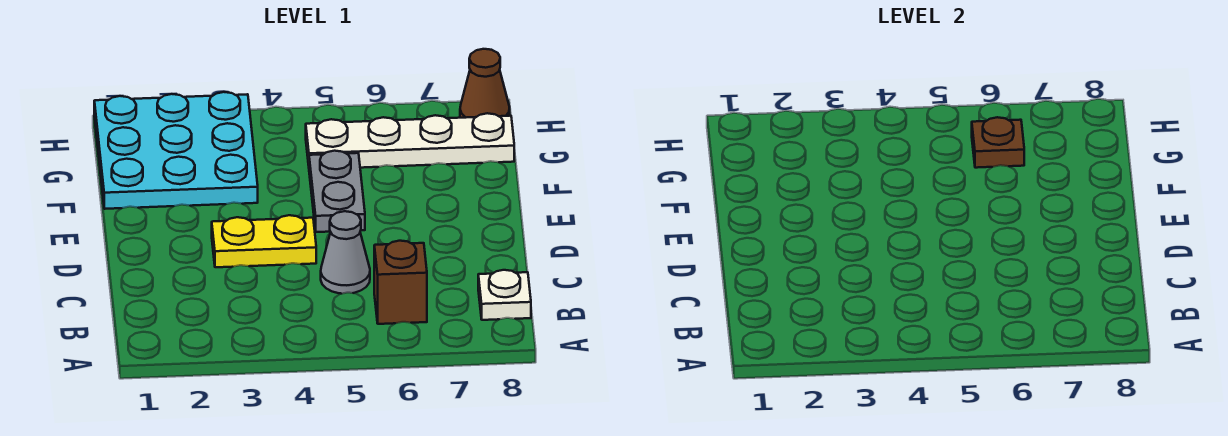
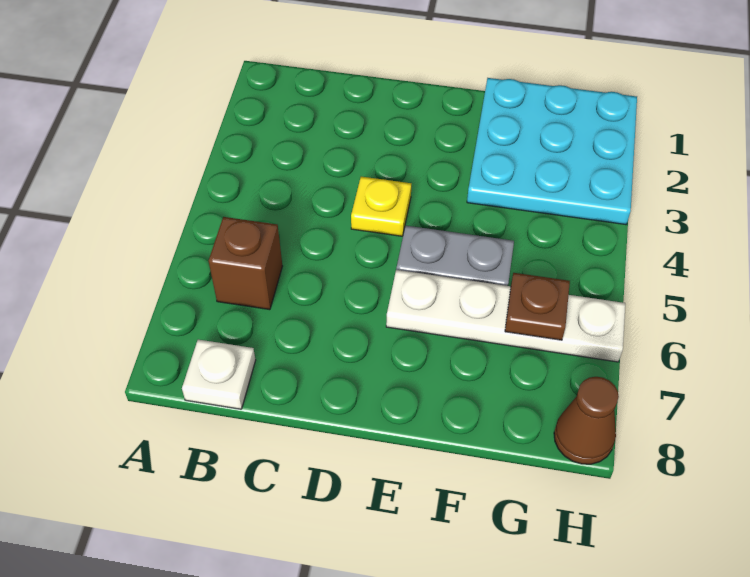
grey cone C5 level 1 -> none
yellow plate D3:D4 level 1 -> yellow plate D4 level 1
white plate G5:G8 level 1 -> white plate E6:H6 level 1

